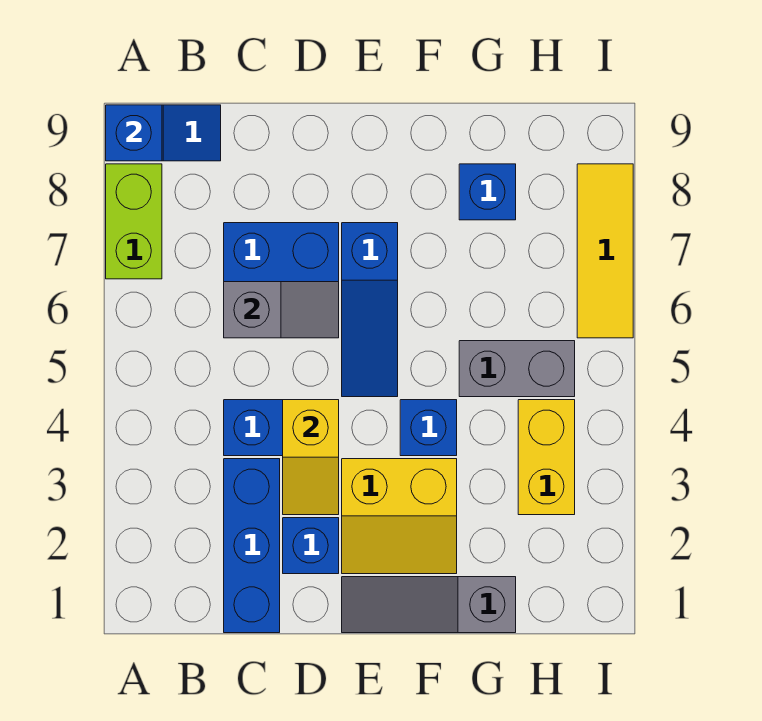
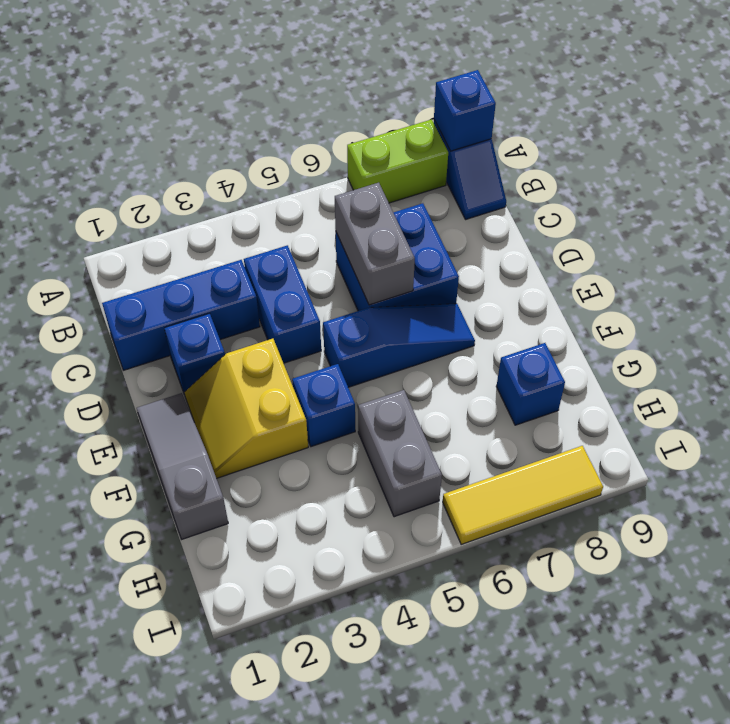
grey slope C6:D6 level 2 top C -> grey brick C6:D6 level 2
yellow slope D3:D4 level 2 top 4 -> none
blue slope E5:E7 level 1 top 7 -> blue slope E5:E7 level 1 top 5
yellow brick H3:H4 level 1 -> none

